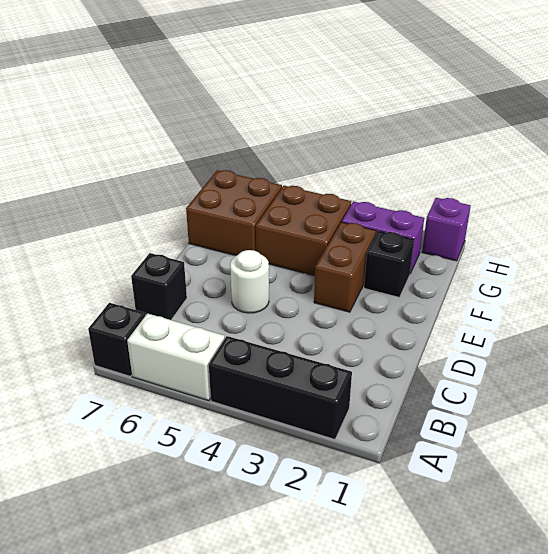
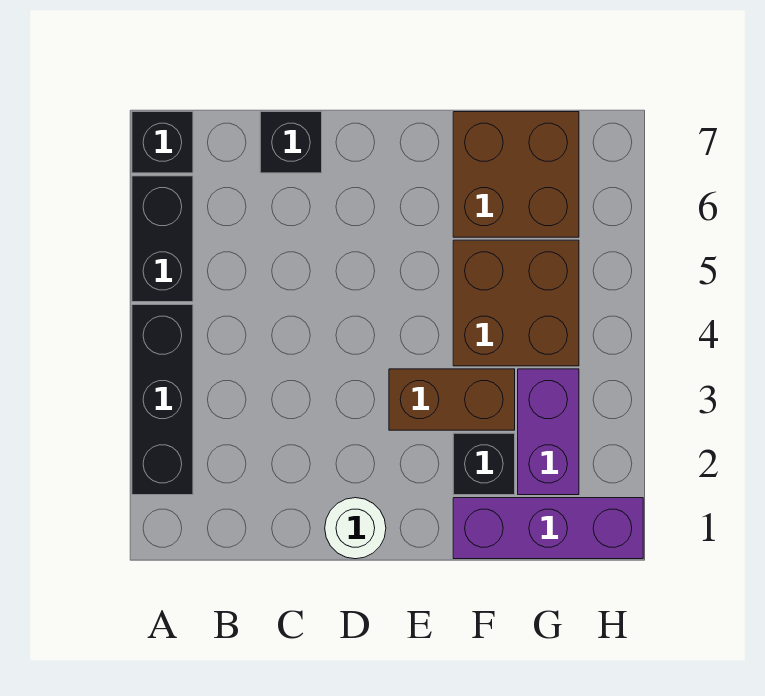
white brick A5:A6 level 1 -> black brick A5:A6 level 1
white round brick D5 level 1 -> white round brick D1 level 1
purple brick H1 level 1 -> purple brick F1:H1 level 1

